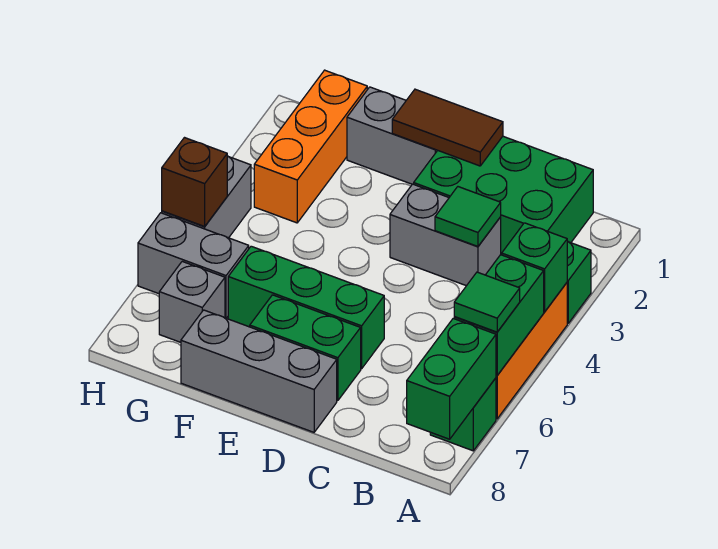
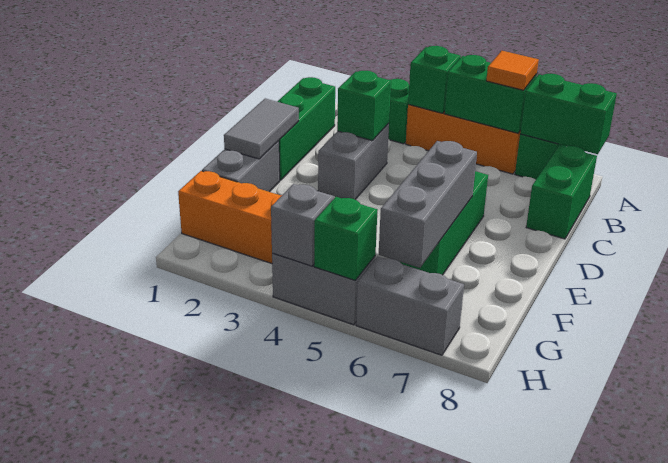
green tile A6 level 3 -> orange tile A6 level 3
green brick B1:D2 level 1 -> green brick B1:D1 level 1
green tile C3 level 2 -> green brick C3 level 2
brown tile D1:E1 level 2 -> grey tile D1:E1 level 2
green brick D7:E7 level 1 -> green brick B8:C8 level 1
grey brick D8:F8 level 1 -> grey brick E6:G6 level 2
grey brick G6:H6 level 1 -> grey brick H6:H7 level 1
grey brick G7 level 1 -> grey brick H4 level 2
brown brick H5 level 2 -> green brick H5 level 2

